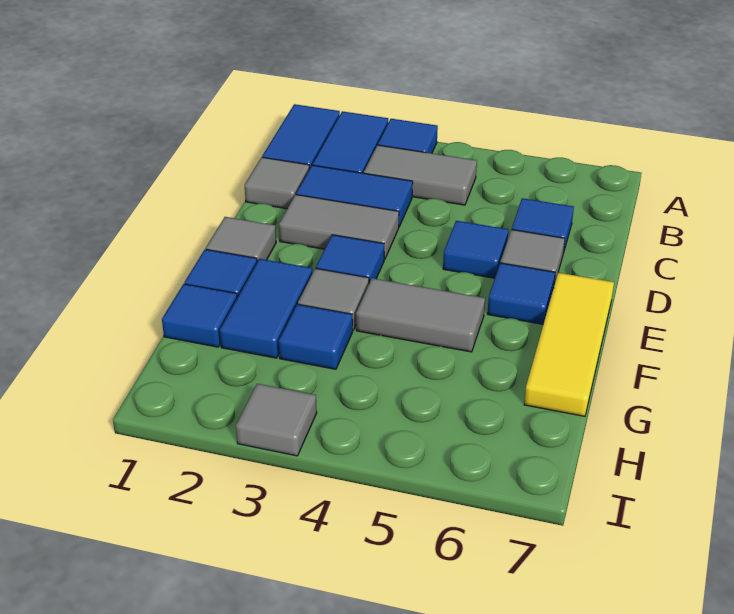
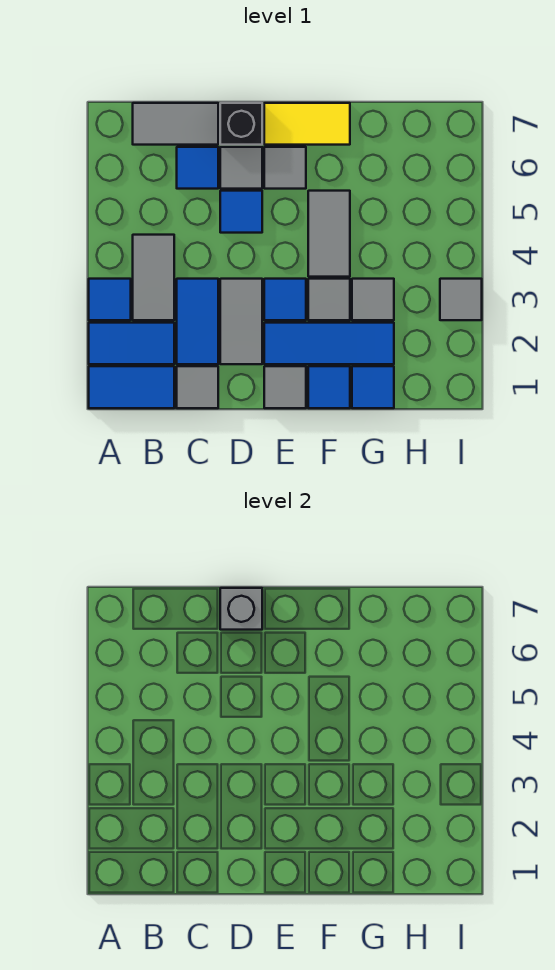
none -> grey tile B7:C7 level 1
none -> black brick D7 level 1
none -> grey brick D7 level 2
blue tile E6 level 1 -> grey tile E6 level 1
yellow tile E7:G7 level 1 -> yellow tile E7:F7 level 1
blue tile F2:G2 level 1 -> blue tile E2:G2 level 1
blue tile G3 level 1 -> grey tile G3 level 1

